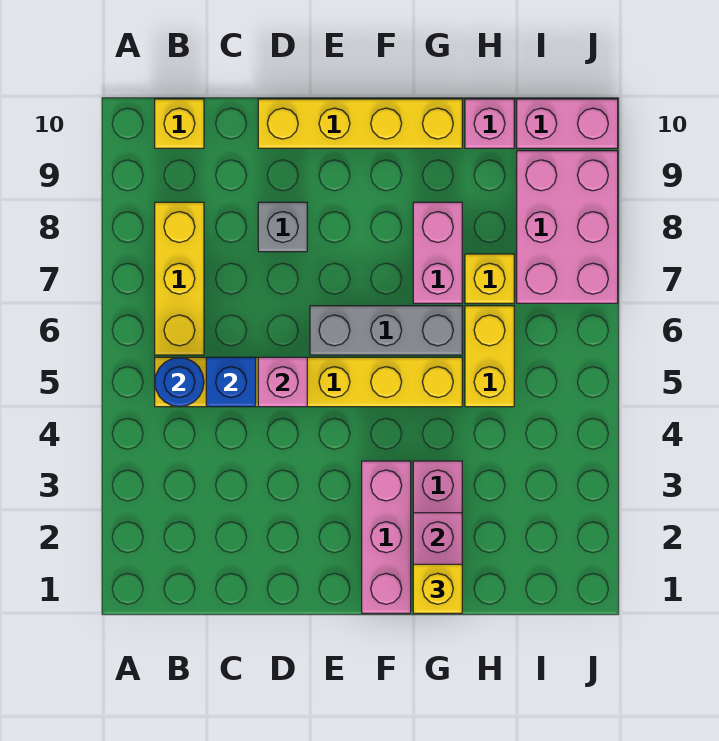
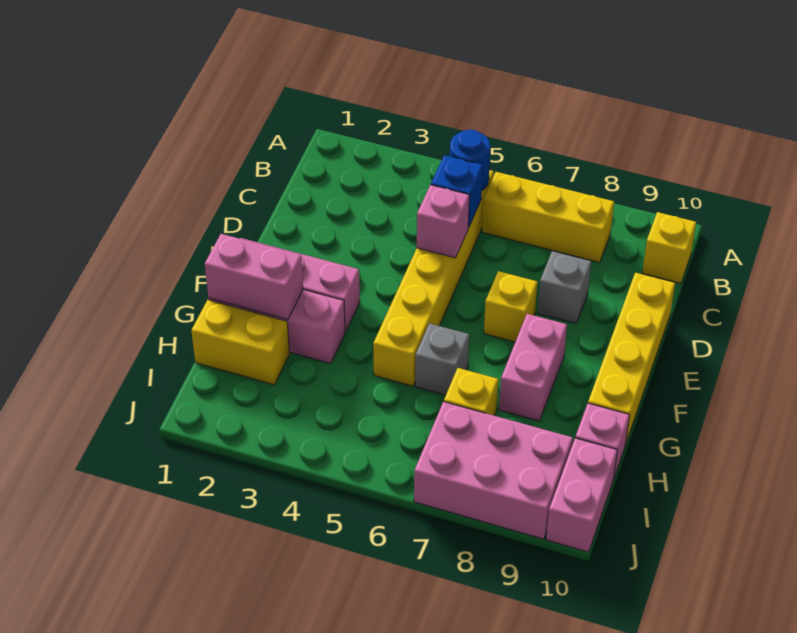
grey brick E6:G6 level 1 -> grey brick G6 level 1
yellow brick G1 level 3 -> yellow brick E7 level 1
pink brick G7:G8 level 1 -> pink brick F8:G8 level 1
yellow brick H5:H6 level 1 -> yellow brick H1:H2 level 1

